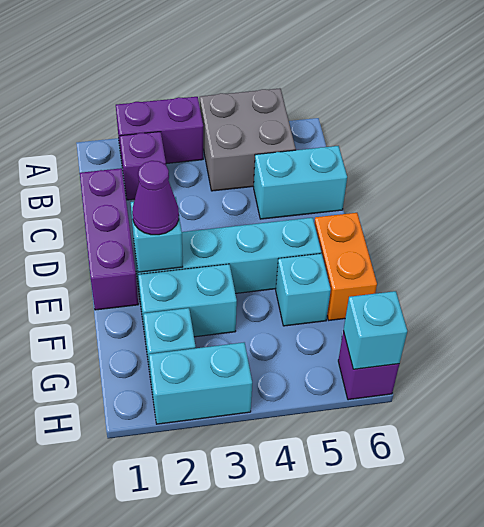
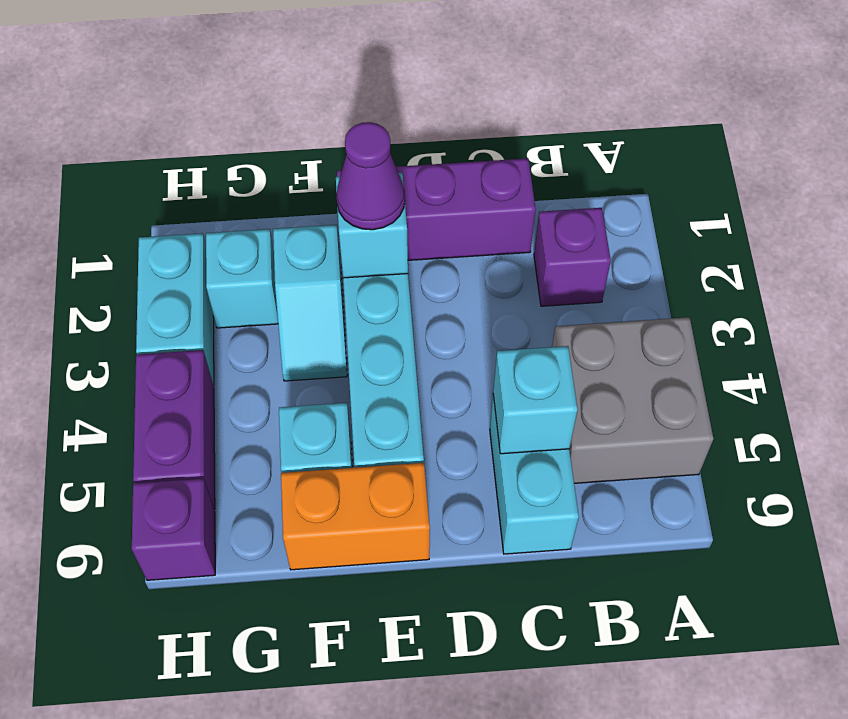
purple brick A2:A3 level 1 -> purple brick H4:H5 level 1
cyan brick F2:F3 level 1 -> cyan slope F2:F3 level 1 top 2
cyan brick H6 level 2 -> cyan brick C5 level 2

